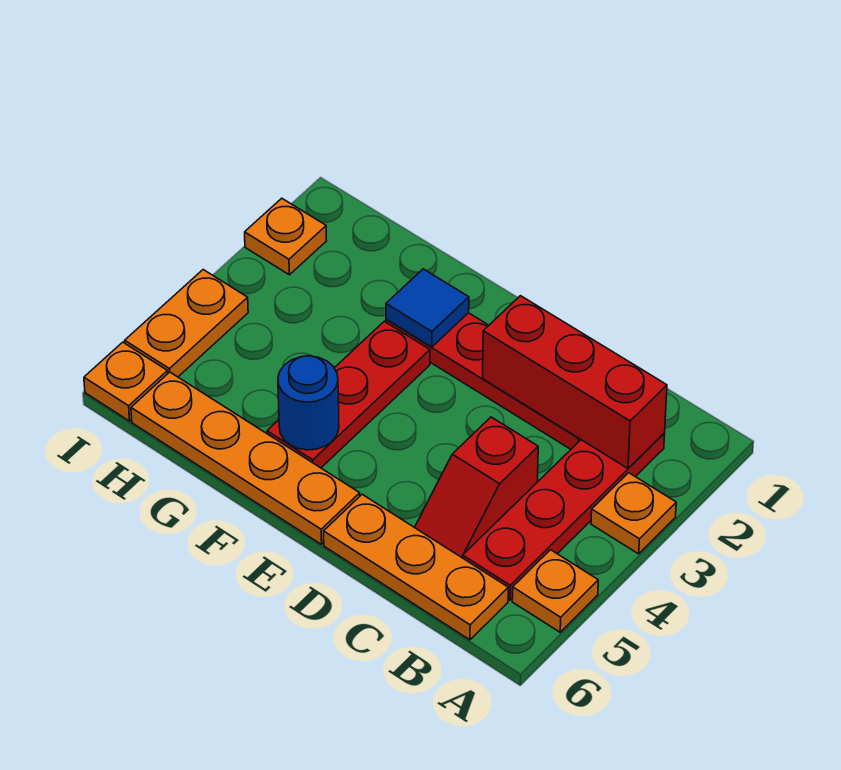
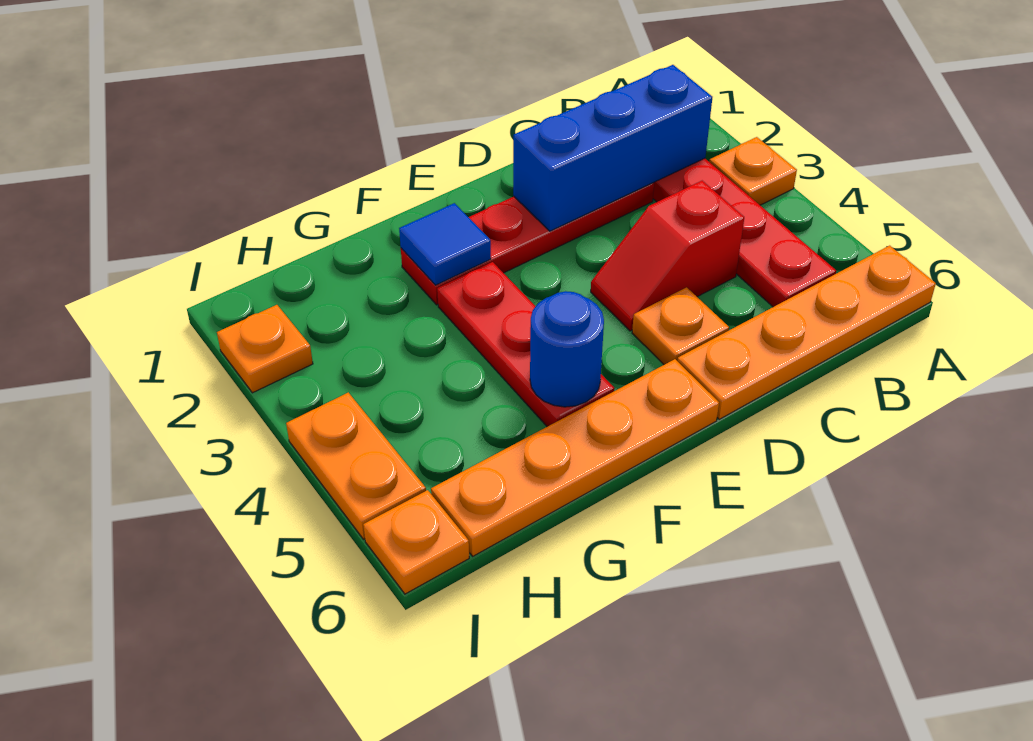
orange plate A5 level 1 -> orange plate D5 level 1
red brick B2:D2 level 2 -> blue brick B2:D2 level 2
orange plate B6:D6 level 1 -> orange plate A6:D6 level 1
red slope C4:C5 level 1 top 4 -> red slope C4:D4 level 1 top C

